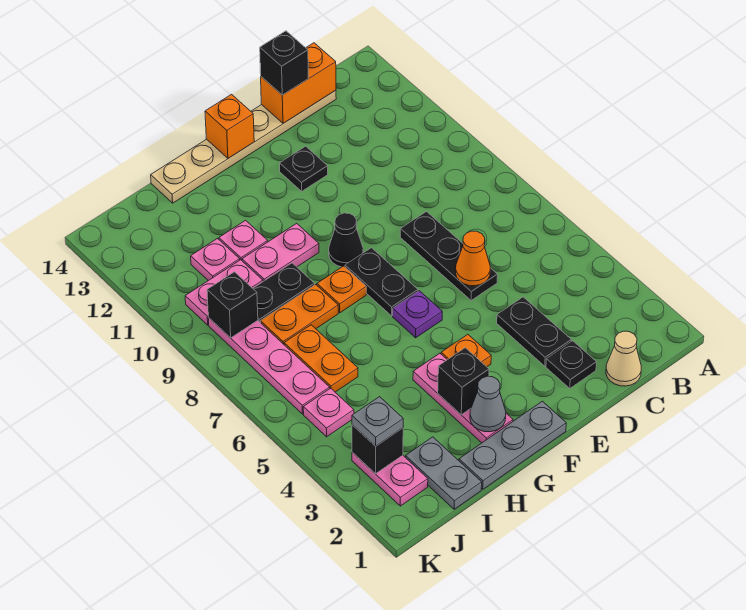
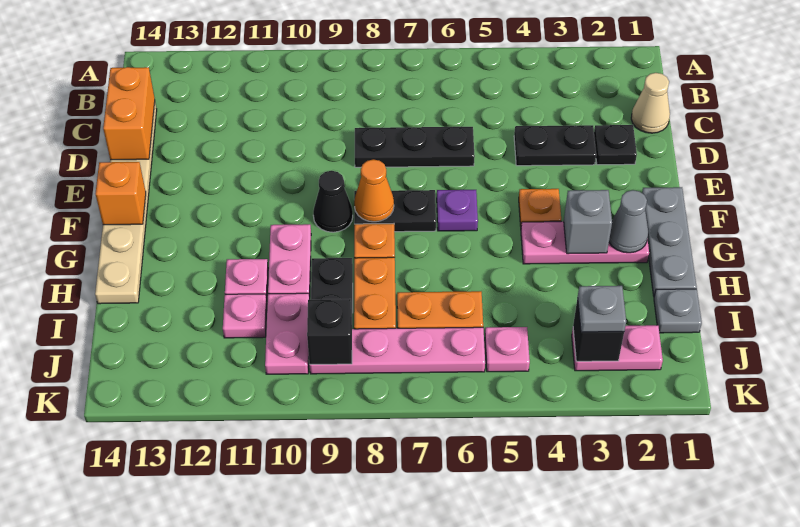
orange cone D6 level 2 -> orange cone F8 level 2
black brick D14 level 3 -> none
black plate E12 level 1 -> none
black brick G3 level 2 -> grey brick G3 level 2
grey plate I1:I2 level 1 -> grey plate I1 level 1

